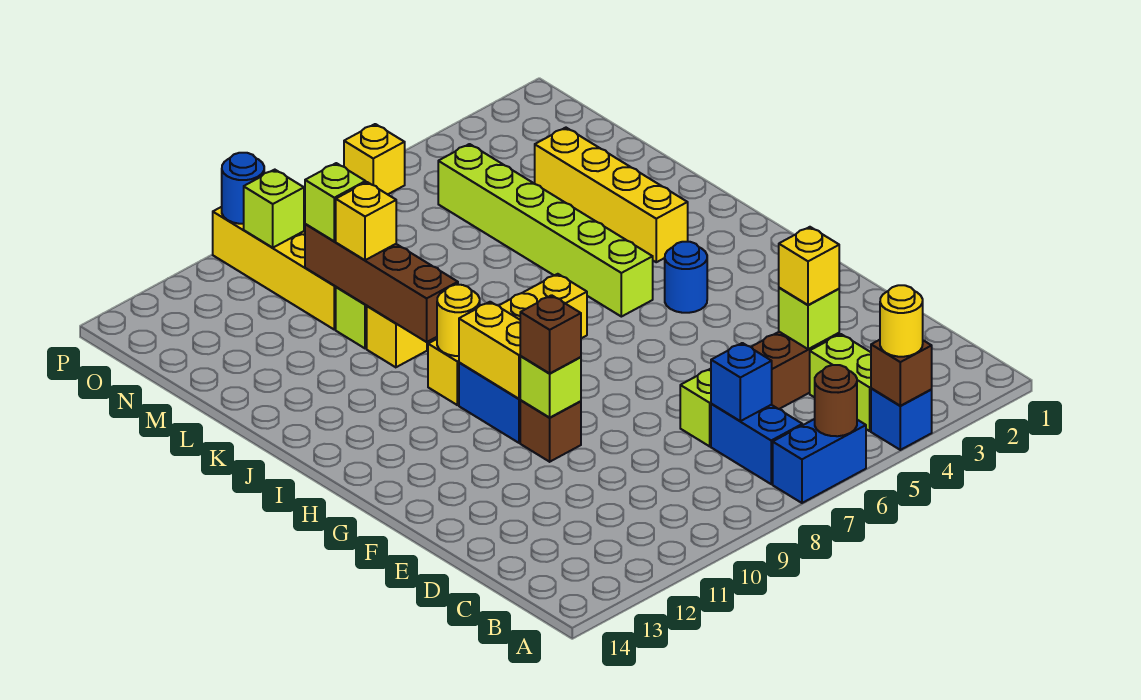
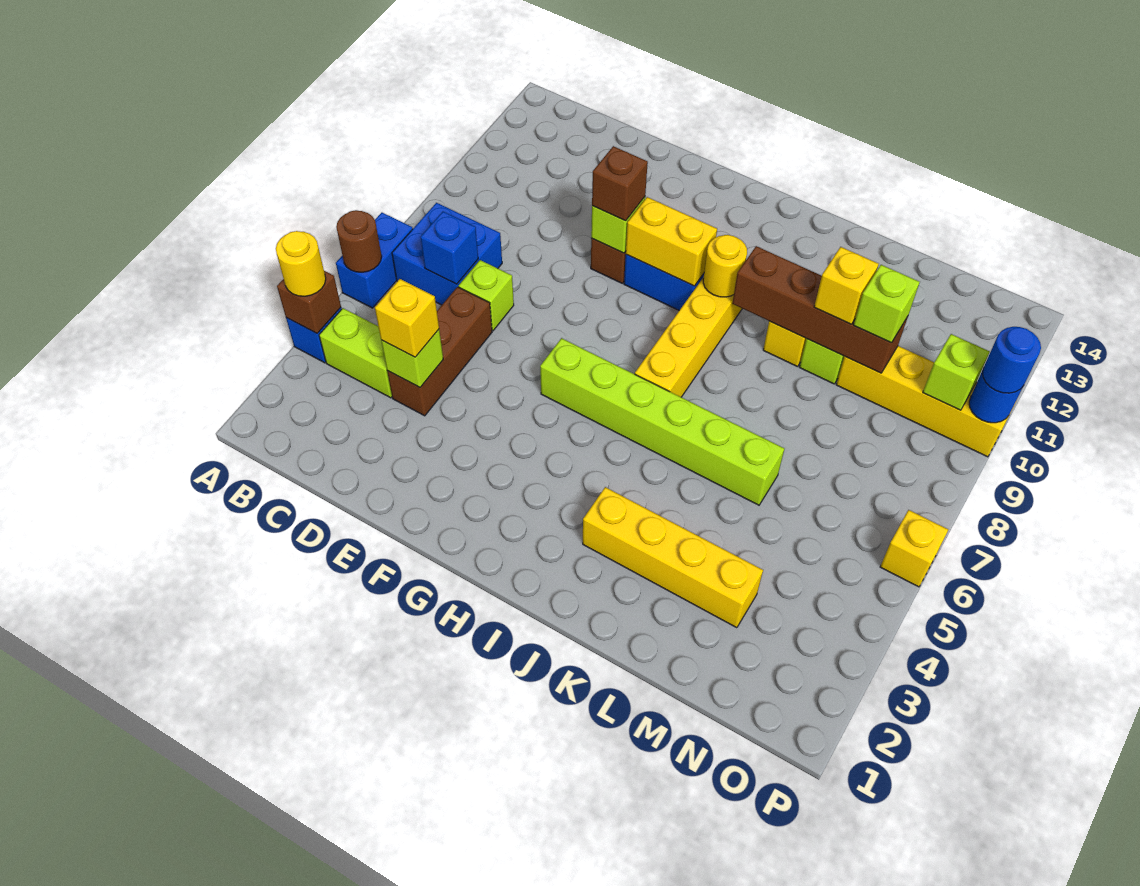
blue brick B7:C7 level 1 -> blue brick B7:C8 level 1
blue round brick H4 level 1 -> blue round brick P10 level 3
lime brick I5:N5 level 1 -> lime brick G6:L6 level 1

